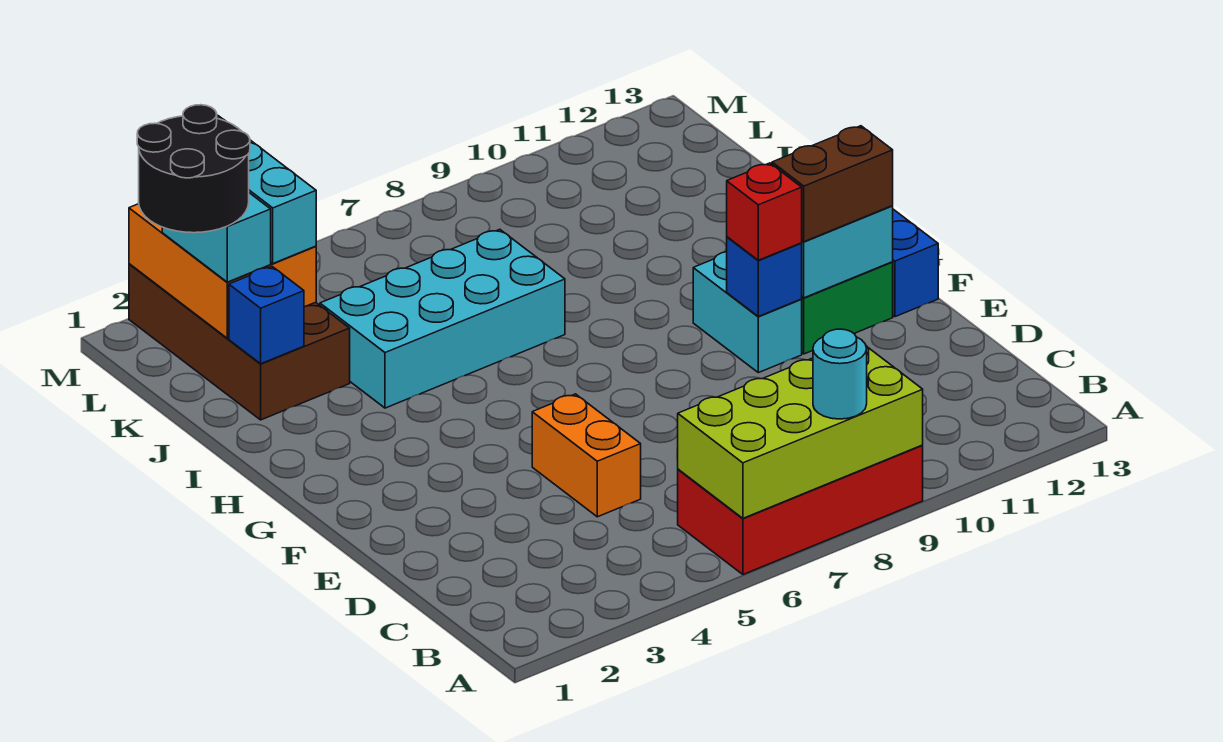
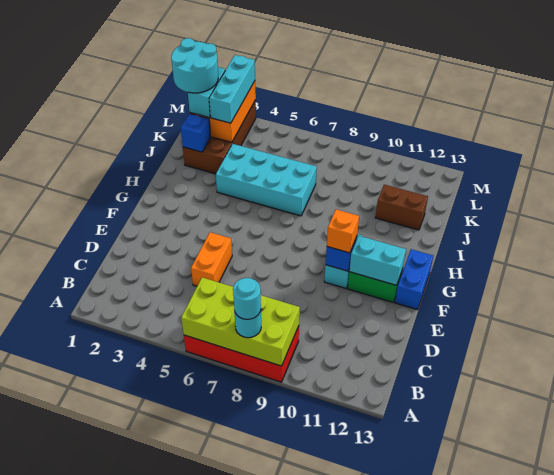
none -> cyan round brick A8 level 4
red brick F10 level 3 -> orange brick F10 level 3
brown brick F11:F12 level 3 -> brown brick J11:J12 level 1
black round brick K1:L2 level 4 -> cyan round brick K1:L2 level 4

